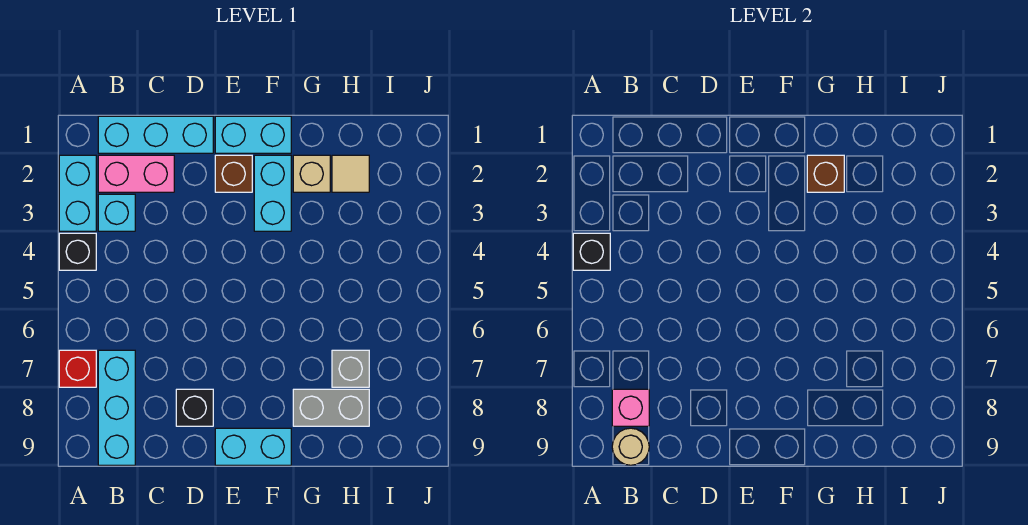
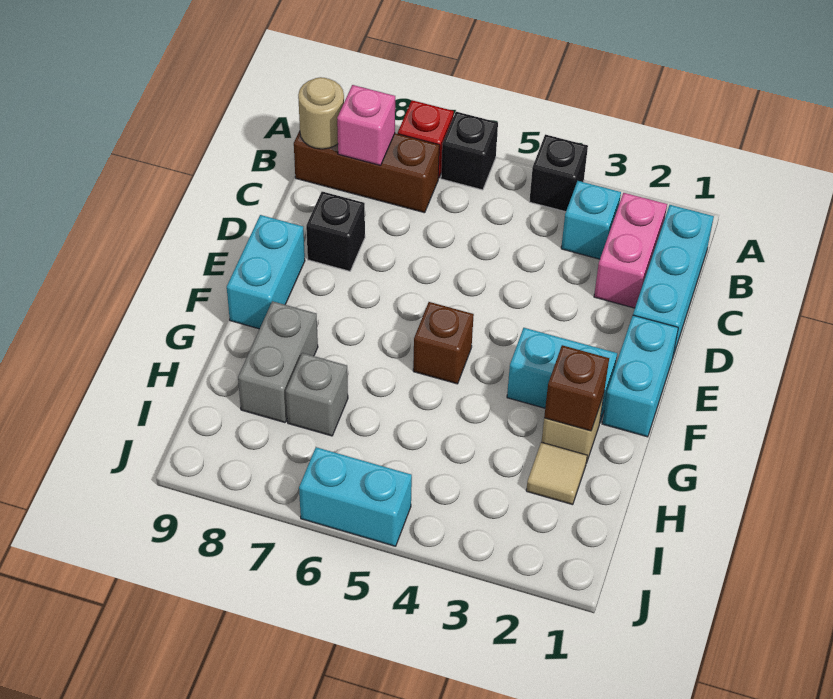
cyan brick A2:A3 level 1 -> cyan brick J5:J6 level 1
black brick A4 level 2 -> black brick A6 level 1
cyan brick B7:B9 level 1 -> brown brick B7:B9 level 1
brown brick E2 level 1 -> brown brick F5 level 1

